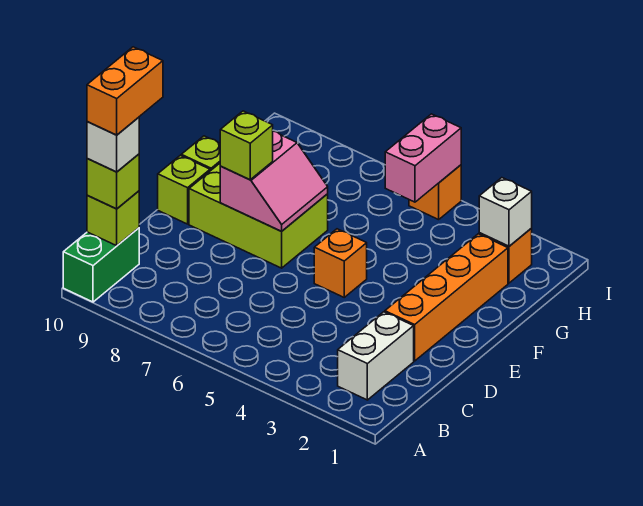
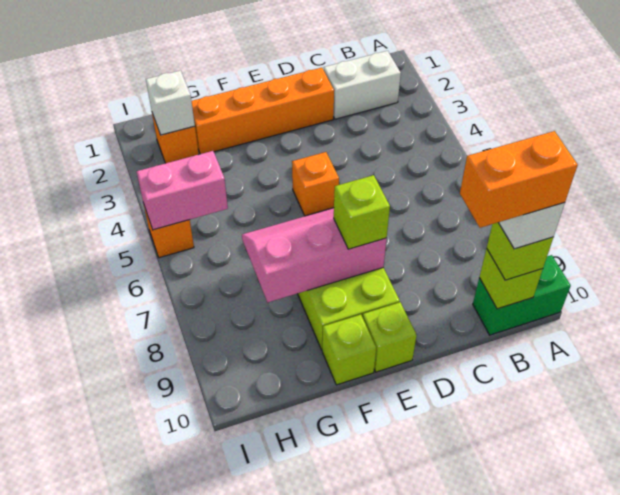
pink slope E7:F8 level 2 top 8 -> pink slope E7:G8 level 2 top 8

